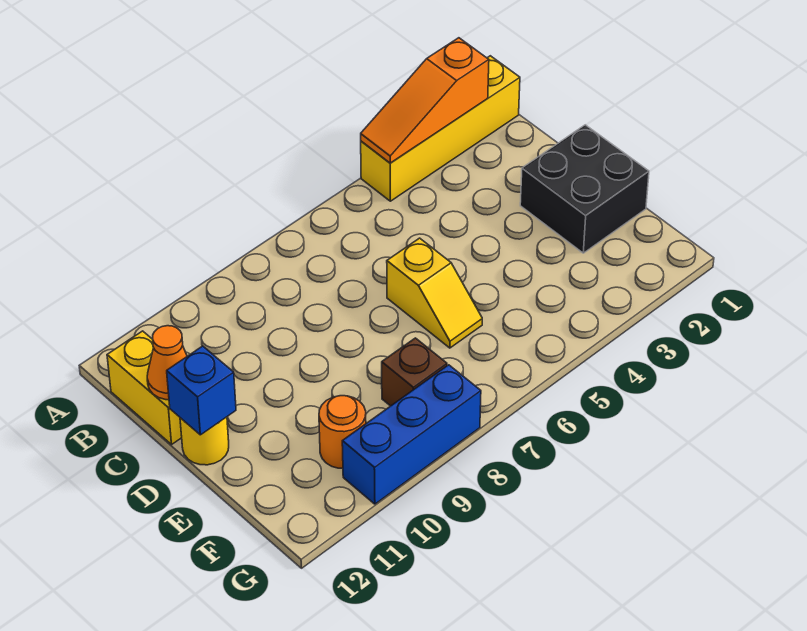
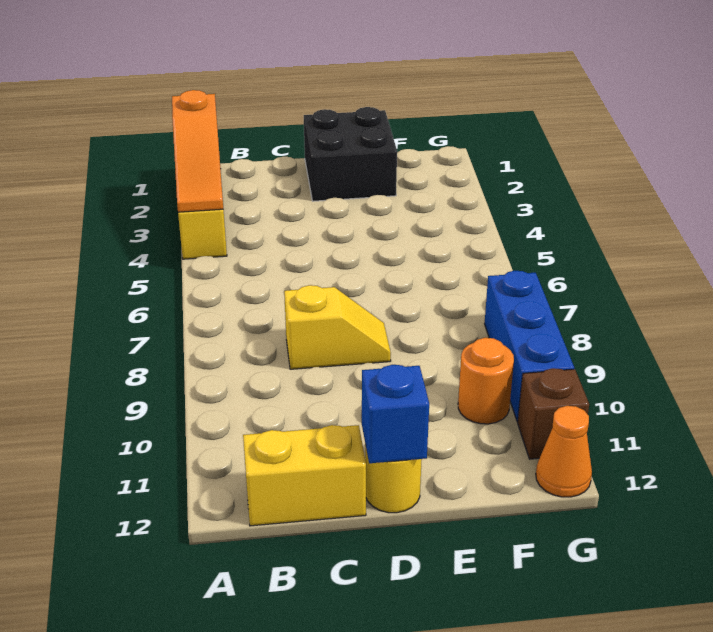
orange cone C12 level 2 -> orange cone G12 level 1
yellow slope D6:E6 level 1 top D -> yellow slope C8:D8 level 1 top C
brown brick F8 level 1 -> brown brick G11 level 1

